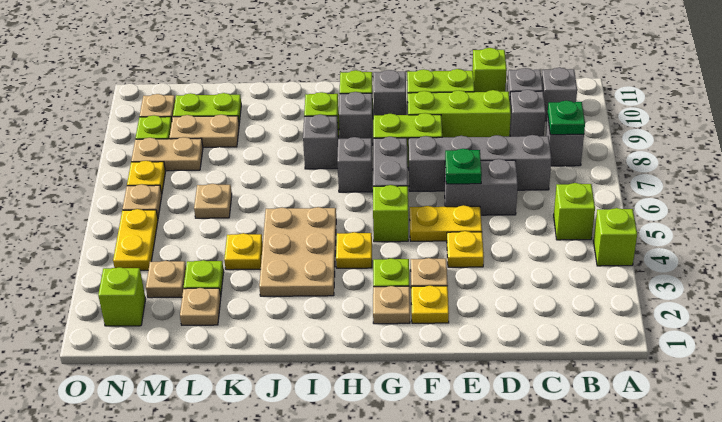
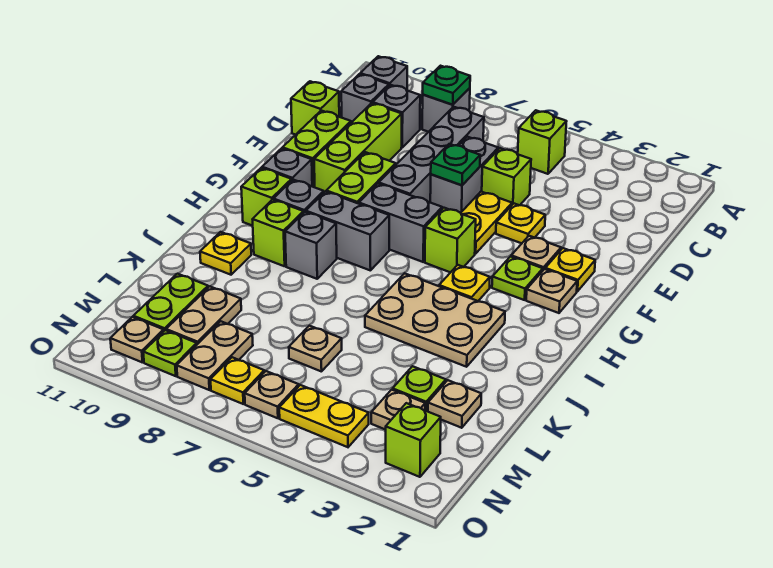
lime brick A4 level 1 -> lime brick D5 level 1
grey brick H7 level 1 -> grey brick H7:H8 level 1
yellow plate K4 level 1 -> yellow plate J10 level 1

